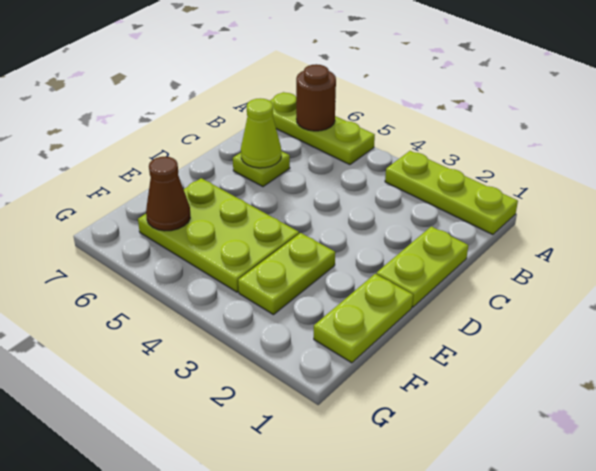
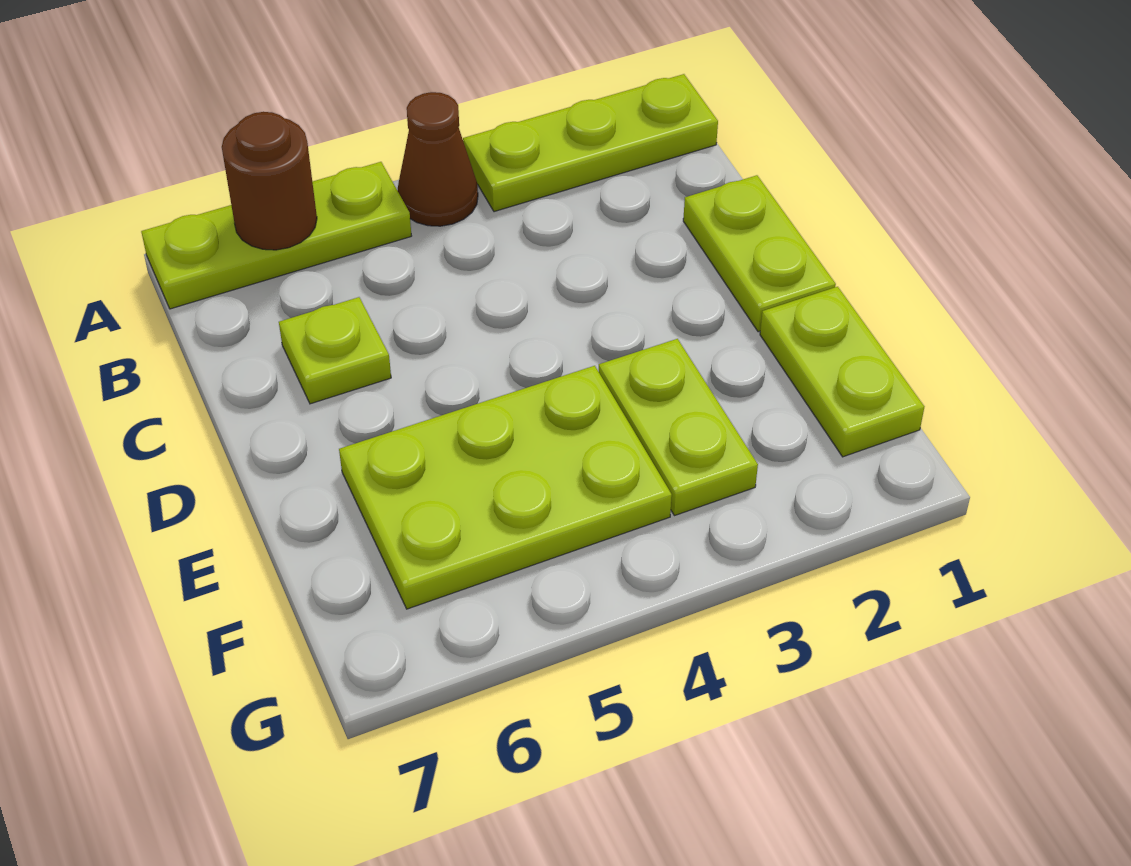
lime cone C6 level 2 -> none
brown cone F6 level 2 -> brown cone A4 level 1

